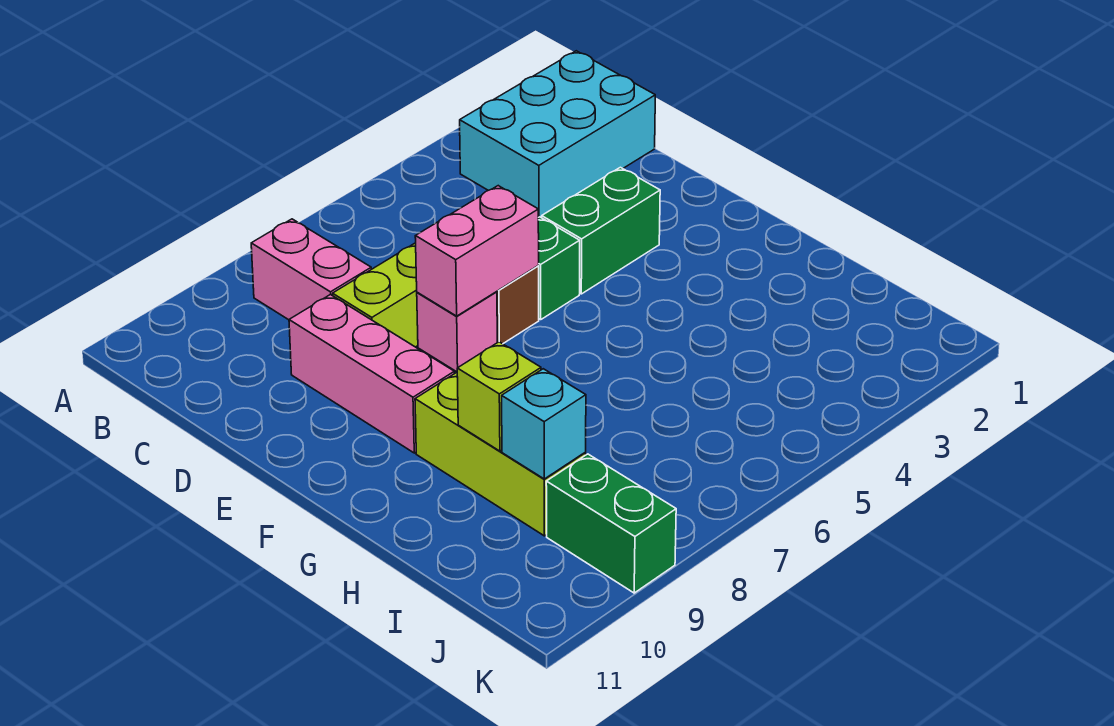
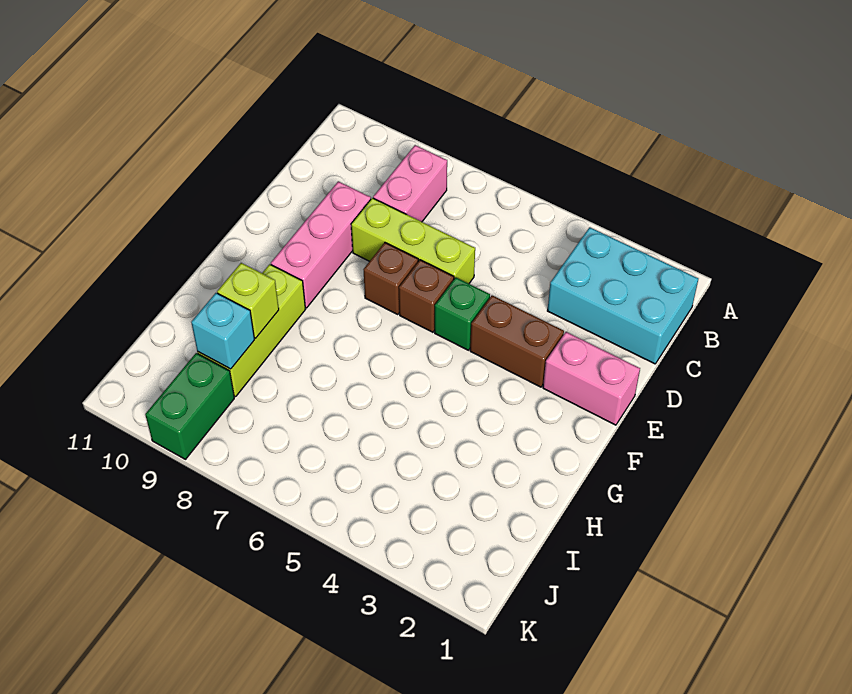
green brick E3:E4 level 1 -> brown brick E3:E4 level 1
pink brick E6:E7 level 2 -> pink brick E1:E2 level 1
pink brick E7 level 1 -> brown brick E7 level 1

